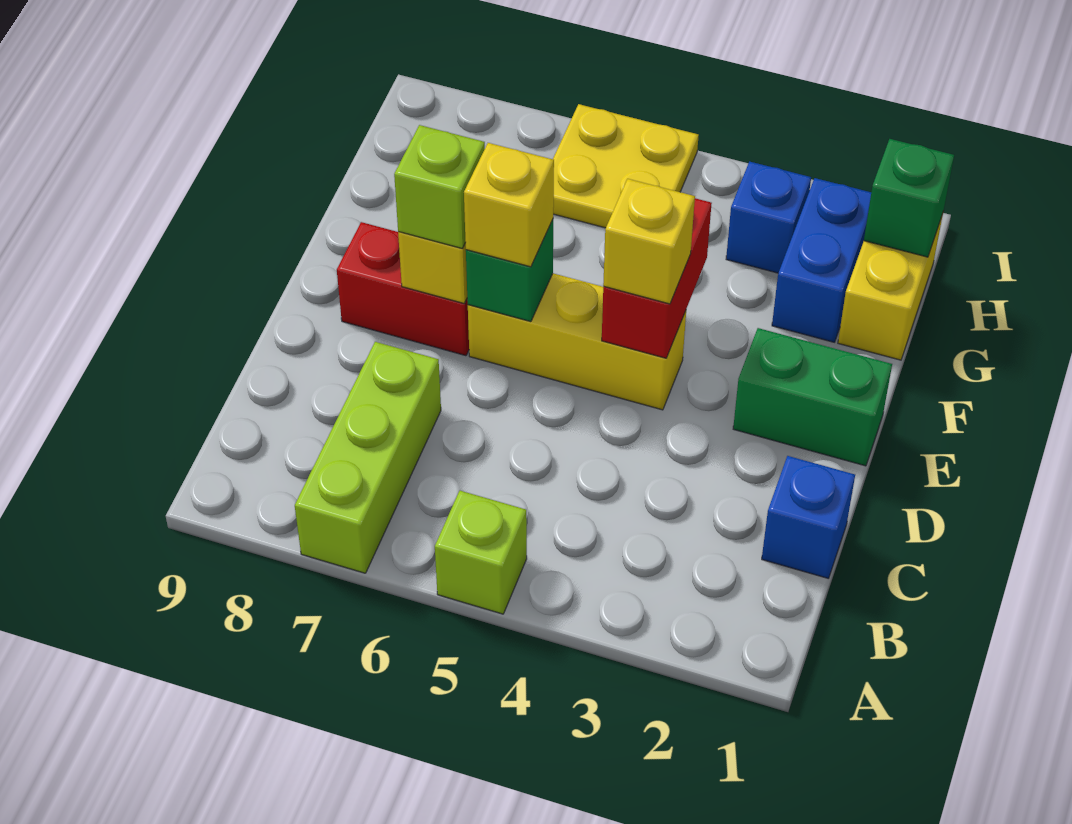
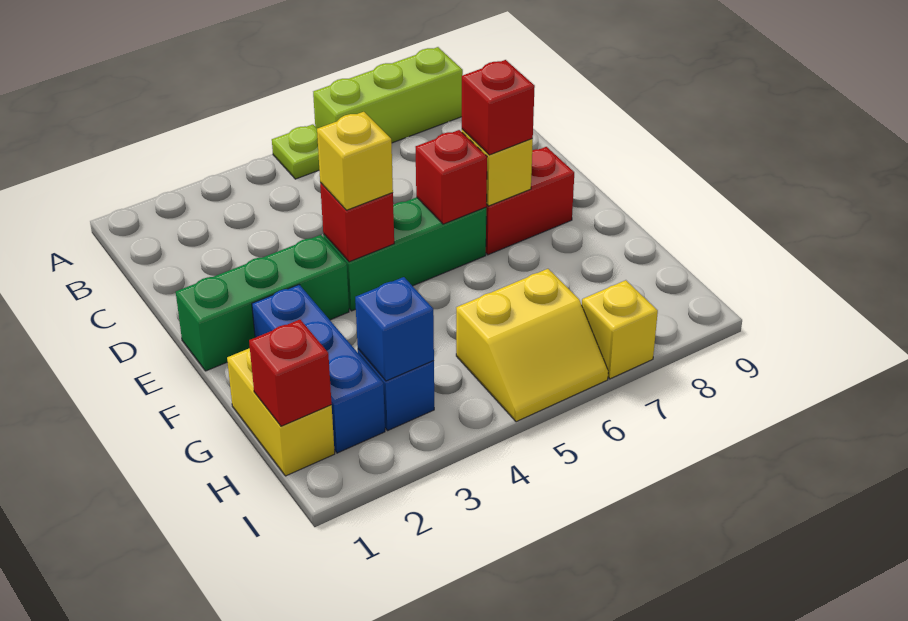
lime brick A5 level 1 -> lime plate A5 level 1
lime brick A7:C7 level 1 -> lime brick A6:A8 level 1
blue brick C1 level 1 -> blue brick H3 level 2
green brick E1:E2 level 1 -> green brick E1:E3 level 1
yellow brick E4:E6 level 1 -> green brick E4:E6 level 1
red brick E4:F4 level 2 -> red brick E4 level 2
green brick E6 level 2 -> red brick E6 level 2
yellow brick E6 level 3 -> yellow brick I7 level 1
lime brick E7 level 3 -> red brick E7 level 3
blue brick G2:H2 level 1 -> blue brick F2:H2 level 1
green brick H1 level 2 -> red brick H1 level 2
yellow plate H5:I6 level 1 -> yellow slope H5:I6 level 1 top H

